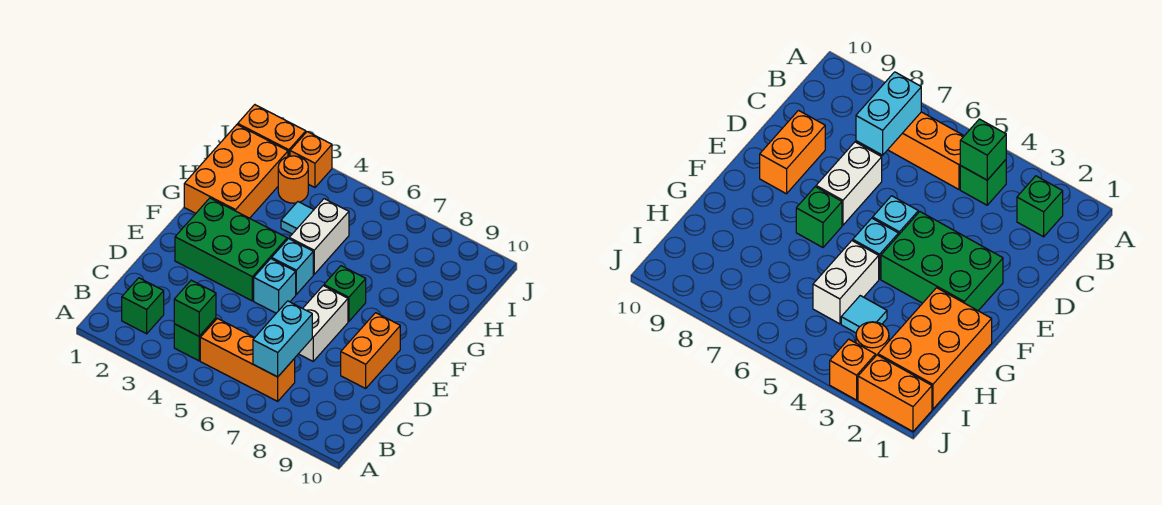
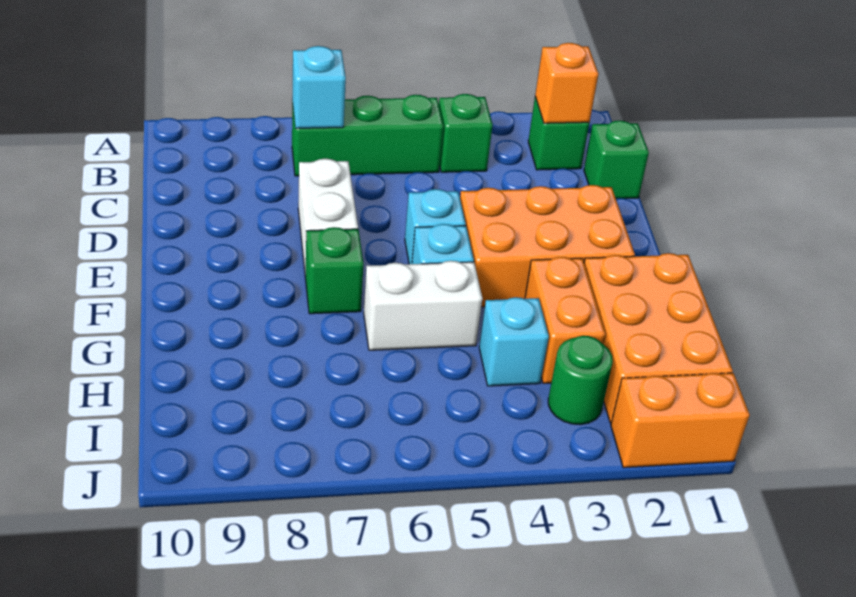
green brick B4 level 2 -> green brick C1 level 1
orange brick B5:B7 level 1 -> green brick B5:B7 level 1
cyan brick B7:C7 level 2 -> cyan brick B7 level 2
orange brick D9:E9 level 1 -> orange brick G3:H3 level 1
green brick E2:F4 level 1 -> orange brick E2:F4 level 1
white brick G5:H5 level 1 -> white brick G5:G6 level 1
cyan tile H4 level 1 -> cyan brick H4 level 1
orange round brick I3 level 1 -> green round brick I3 level 1
orange brick J3 level 1 -> orange brick B2 level 2

